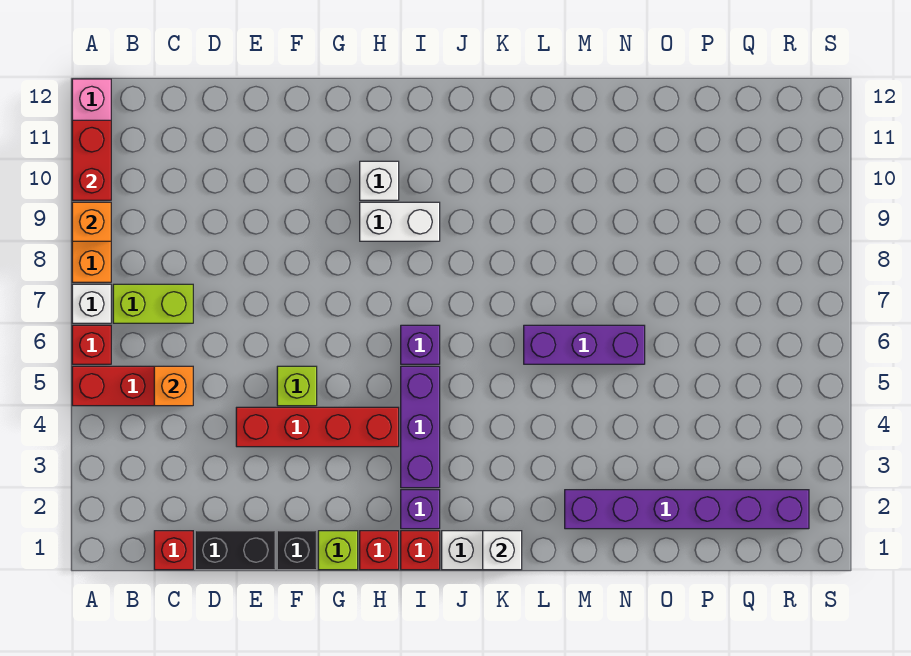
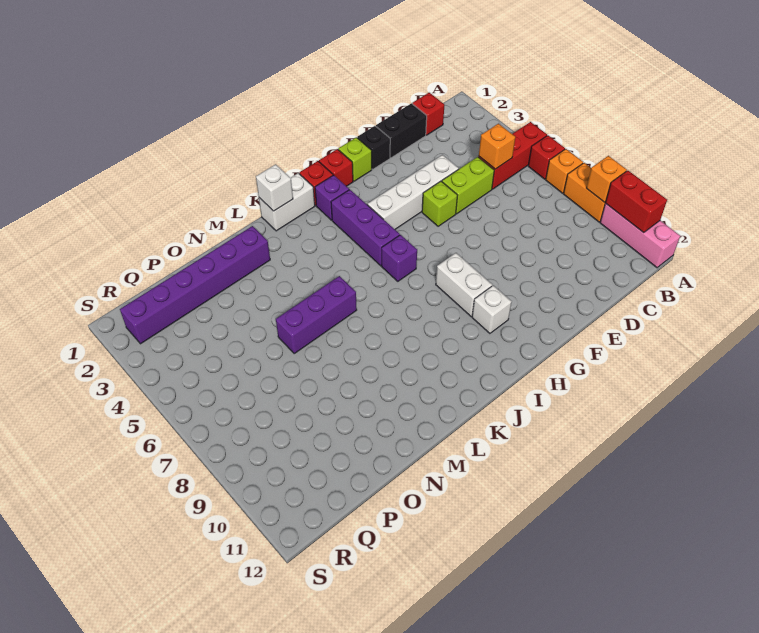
white brick A7 level 1 -> orange brick A7 level 1
lime brick B7:C7 level 1 -> lime brick D5:E5 level 1
red brick E4:H4 level 1 -> white brick E4:H4 level 1
white brick H9:I9 level 1 -> white brick H8:H9 level 1

